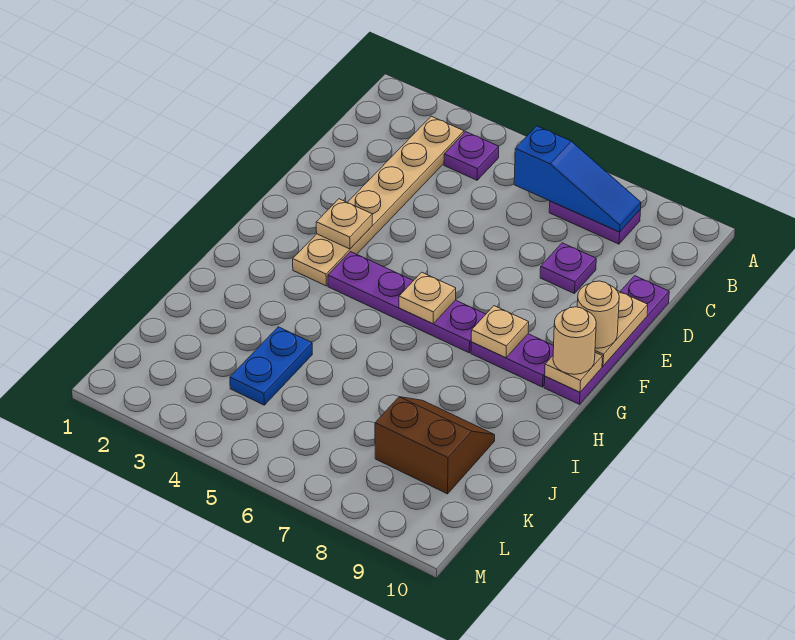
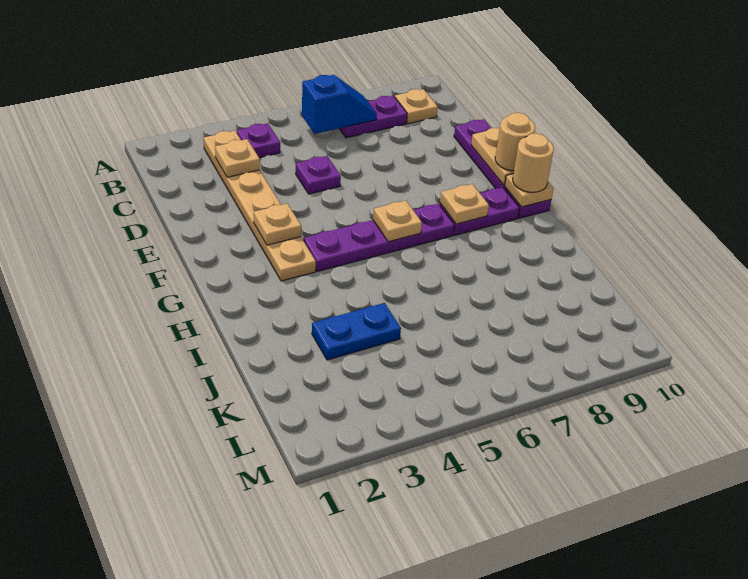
blue slope B6:B8 level 2 top 6 -> blue slope B6:B7 level 2 top 6
none -> tan plate B9 level 1
none -> tan plate C3 level 2
purple plate D8 level 1 -> purple plate D5 level 1
blue plate J4:K4 level 1 -> blue plate J3:J4 level 1
brown slope J8:K9 level 1 top K -> none

